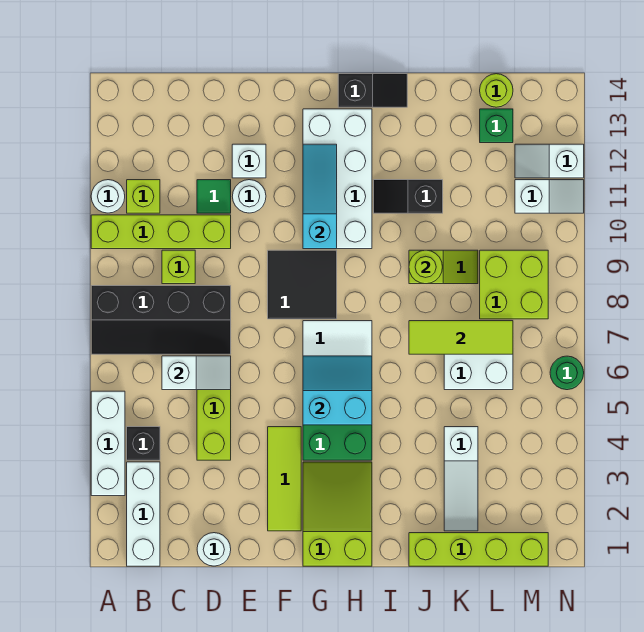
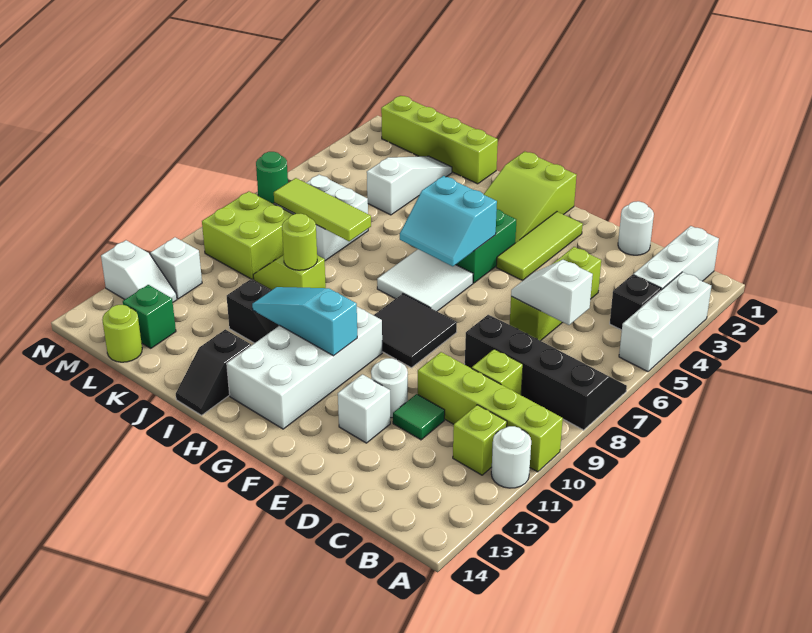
cyan slope G10:G12 level 2 top 10 -> cyan slope G11:I11 level 2 top G
black slope H14:I14 level 1 top H -> black slope I13:I14 level 1 top 13

